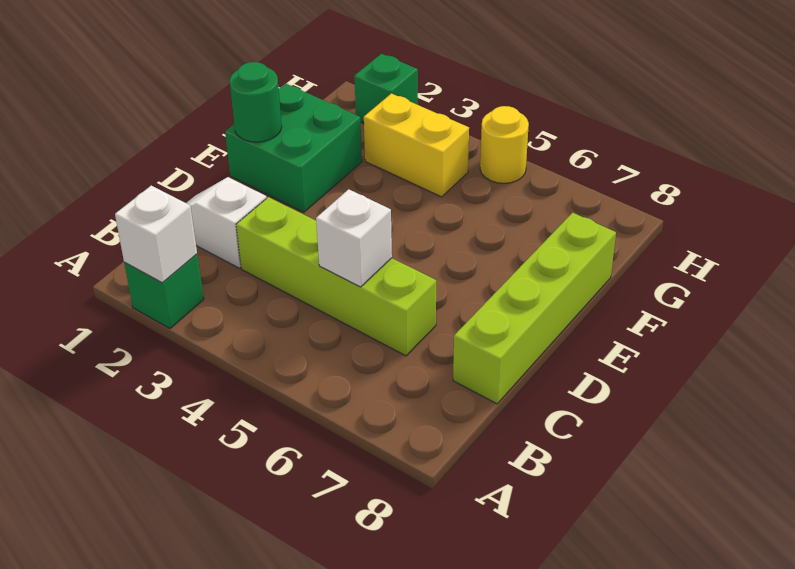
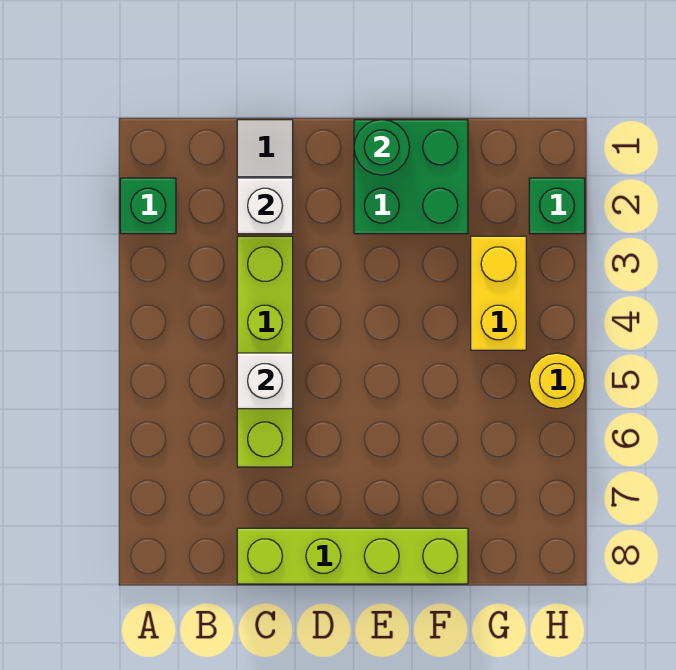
white brick A2 level 2 -> white brick C2 level 2

